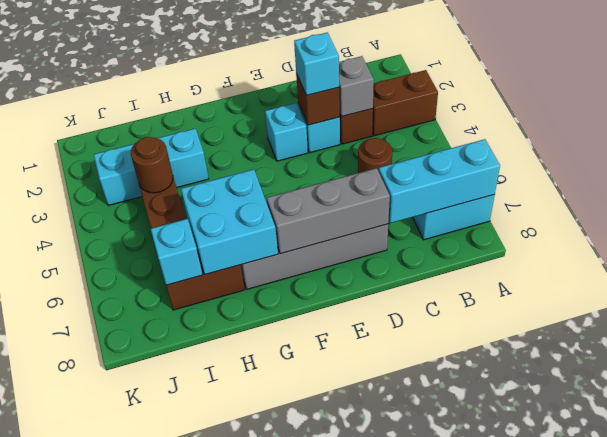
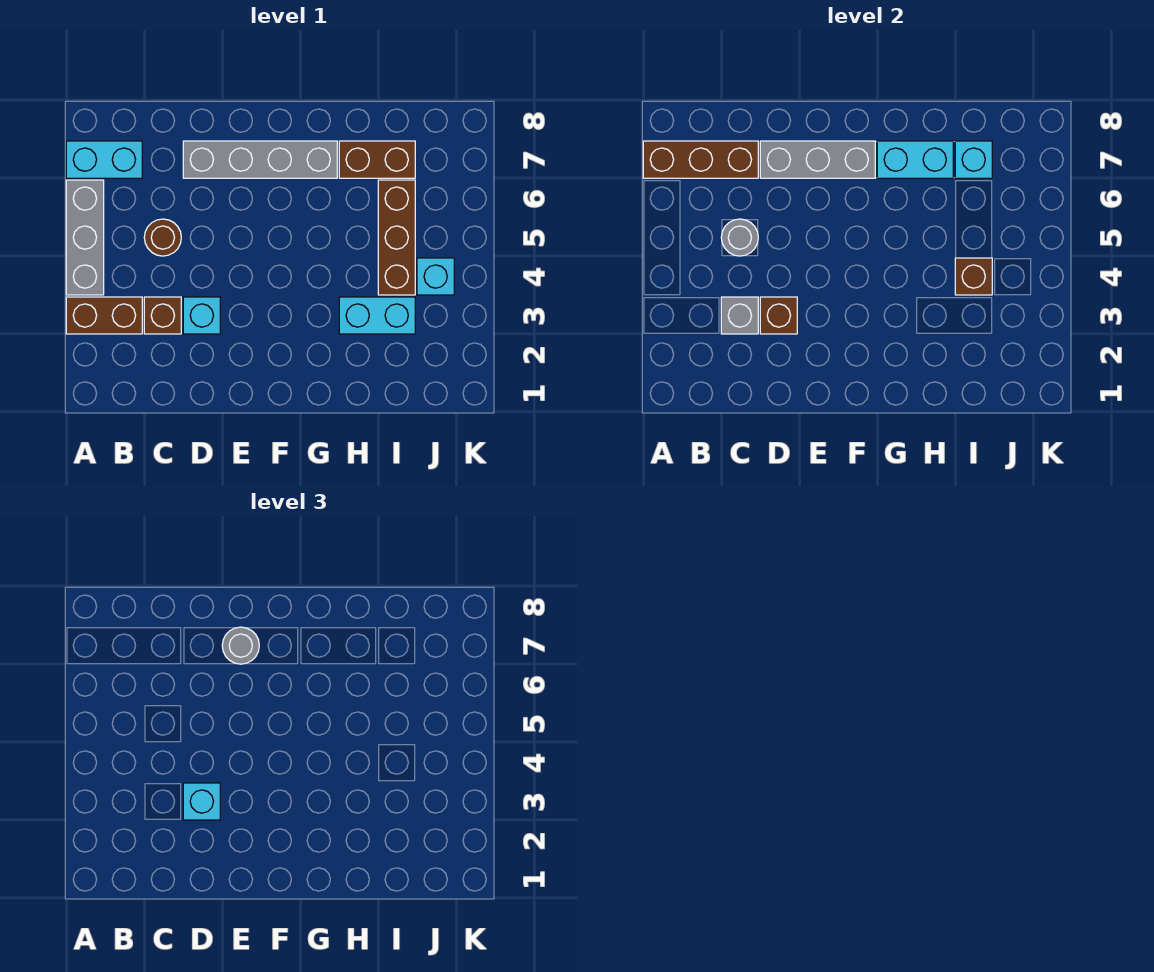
none -> grey brick A4:A6 level 1
cyan brick A7:C7 level 2 -> brown brick A7:C7 level 2
none -> grey round brick C5 level 2
cyan brick E3 level 1 -> cyan brick J4 level 1
none -> grey round brick E7 level 3
cyan brick G6:H7 level 2 -> cyan brick G7:H7 level 2
cyan brick H3:J3 level 1 -> cyan brick H3:I3 level 1
brown round brick I4 level 2 -> brown brick I4 level 2

